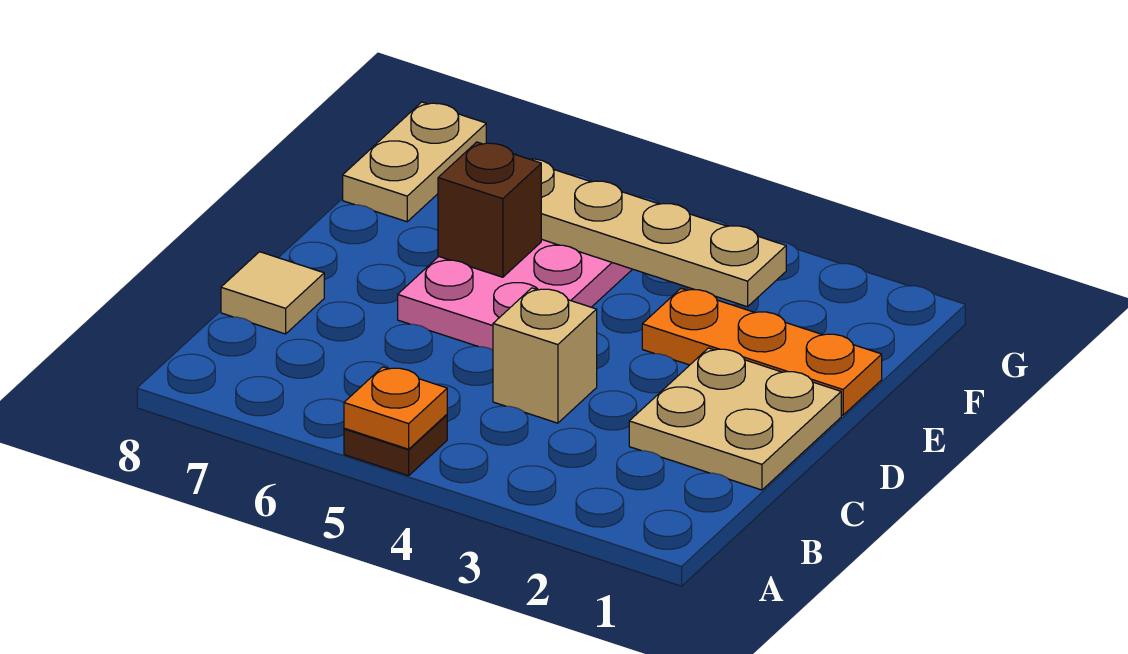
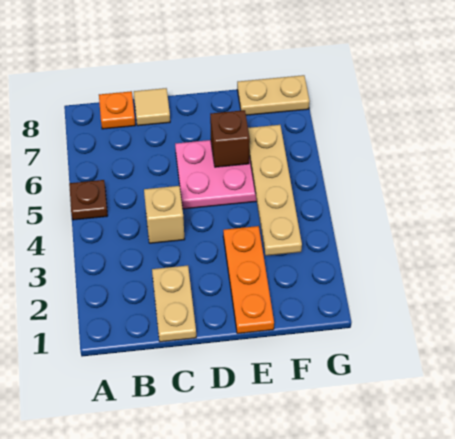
orange plate A5 level 2 -> orange plate B8 level 1
tan plate C1:D2 level 1 -> tan plate C1:C2 level 1

